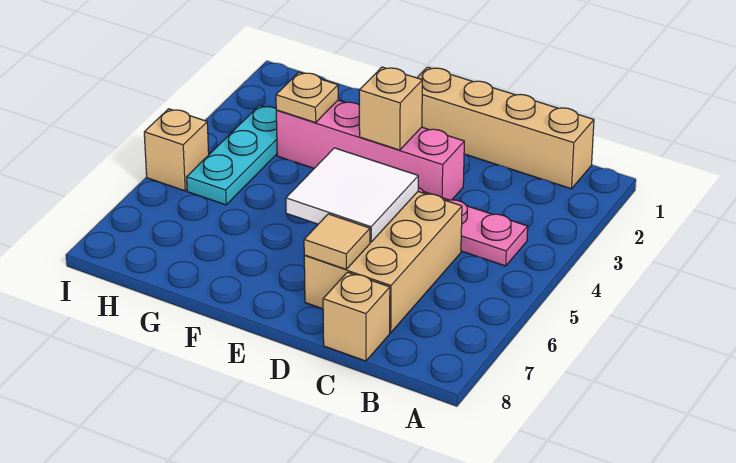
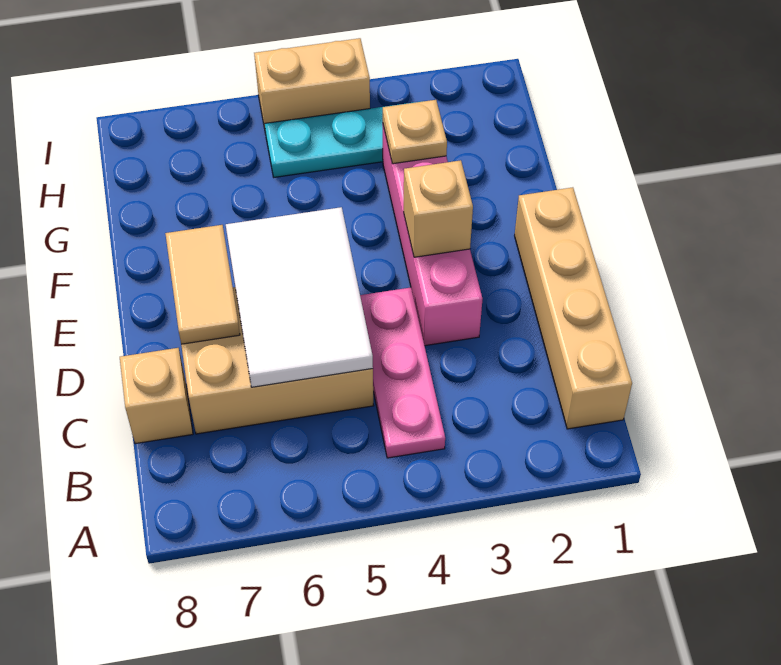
white tile D5:E6 level 2 -> white tile C5:E6 level 2
tan tile D7 level 2 -> tan tile D7:E7 level 2
tan brick I5 level 1 -> tan brick I4:I5 level 1

